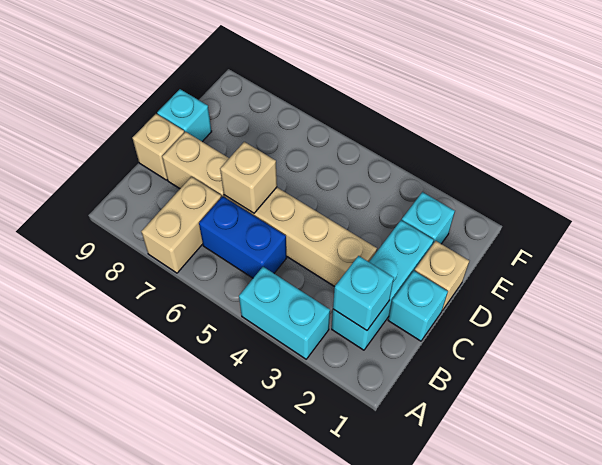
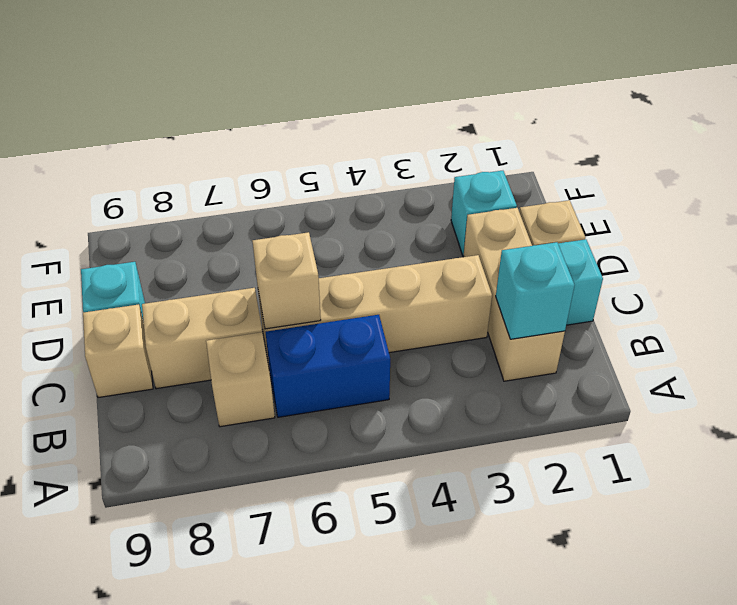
cyan brick A3:A4 level 1 -> none
tan brick A7:B7 level 1 -> tan brick B7 level 1
cyan brick B2:D2 level 1 -> tan brick B2:D2 level 1

